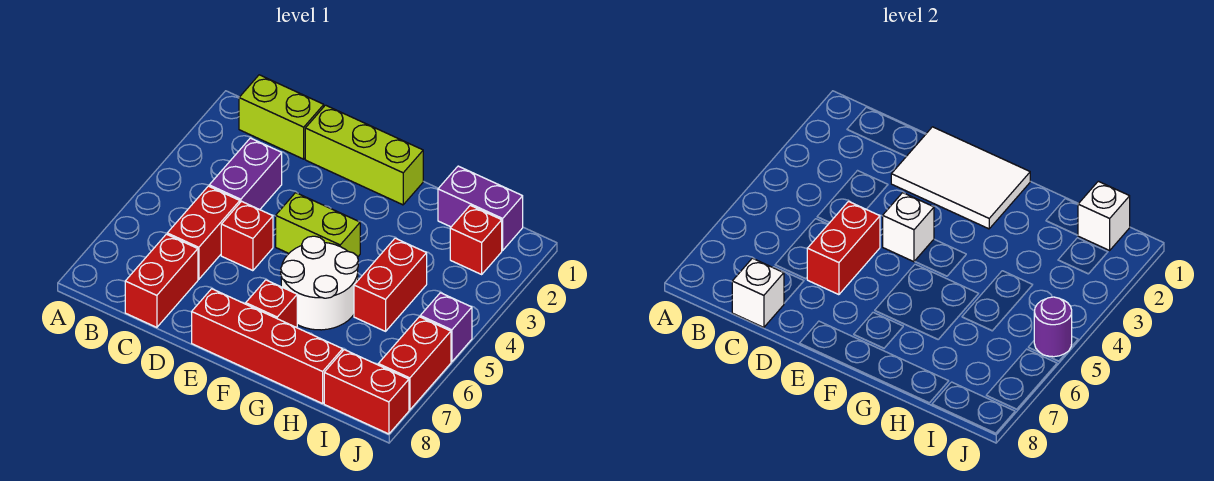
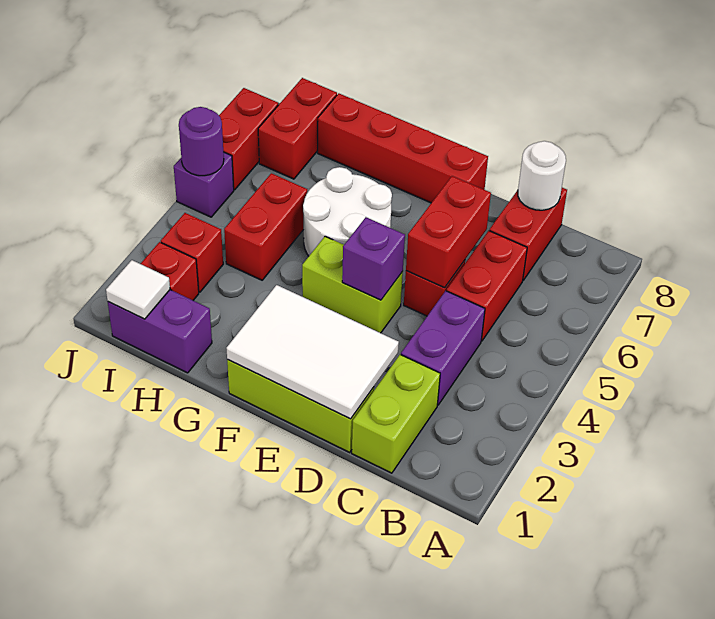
lime brick B1:C1 level 1 -> lime brick C1:C2 level 1
white brick C8 level 2 -> white round brick C8 level 2
white brick E4 level 2 -> purple brick E4 level 2
red brick F7 level 1 -> red brick I3 level 1
white brick I1 level 2 -> white tile I1 level 2
red brick I8:J8 level 1 -> red brick I7:I8 level 1

